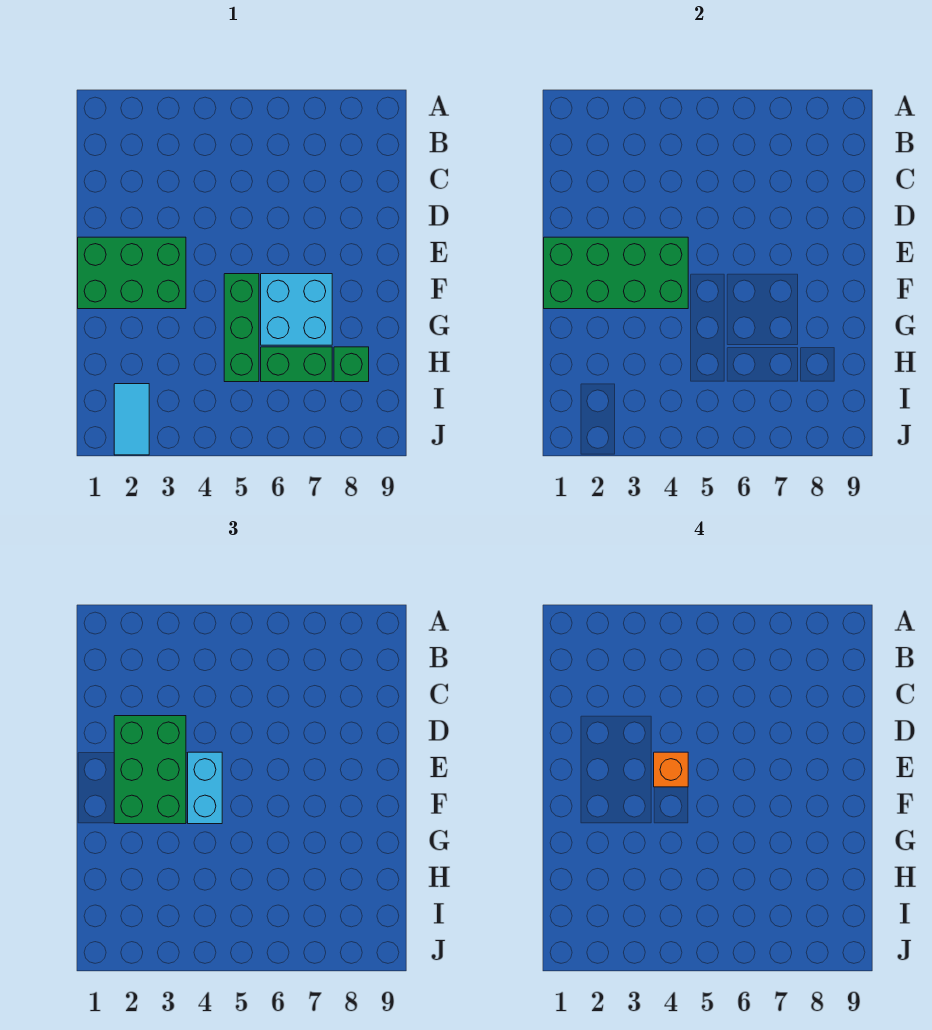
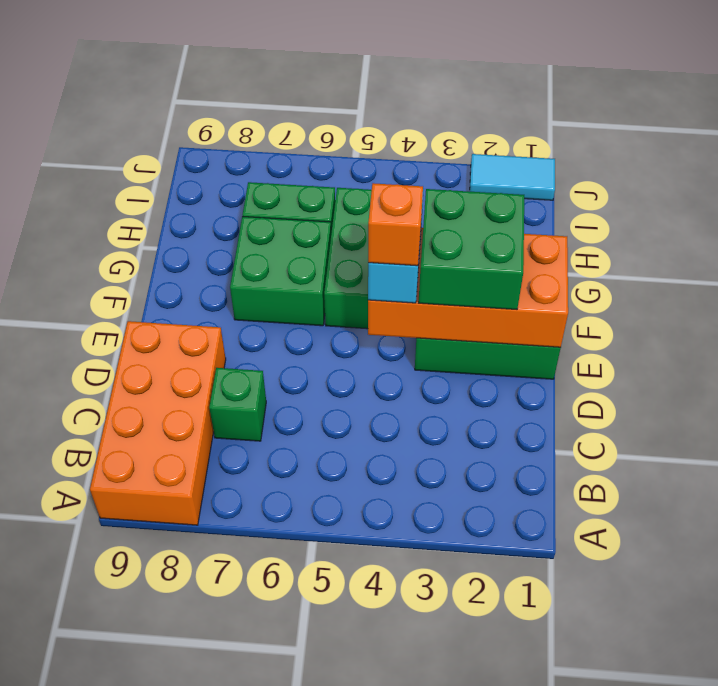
none -> orange brick A8:D9 level 1
green brick D2:F3 level 3 -> green brick E2:F3 level 3
green brick E1:F4 level 2 -> orange brick E1:F4 level 2
cyan brick F6:G7 level 1 -> green brick F6:G7 level 1
green brick H8 level 1 -> green brick C7 level 1
cyan tile I2:J2 level 1 -> cyan tile J1:J2 level 1

